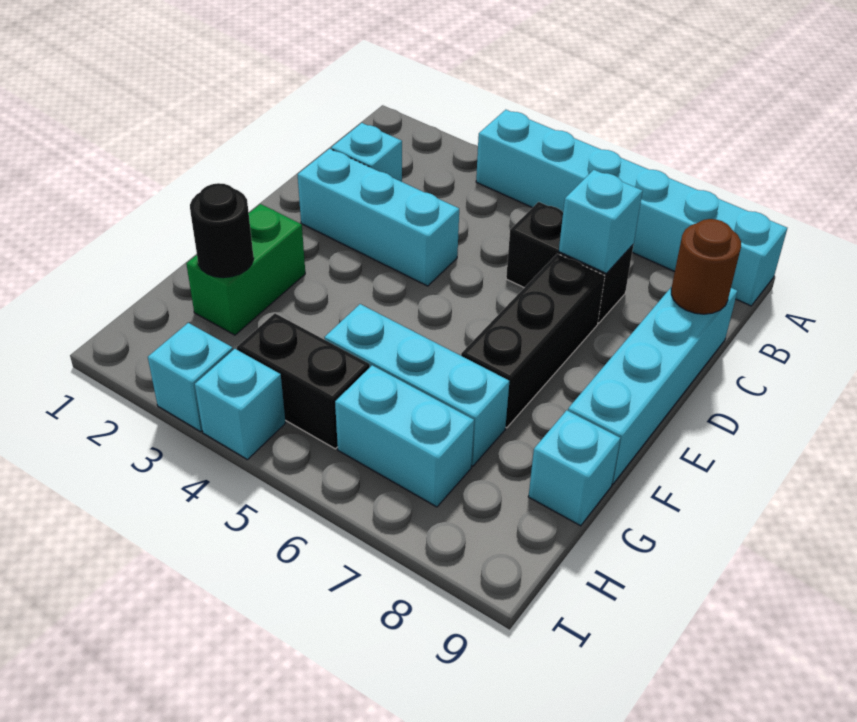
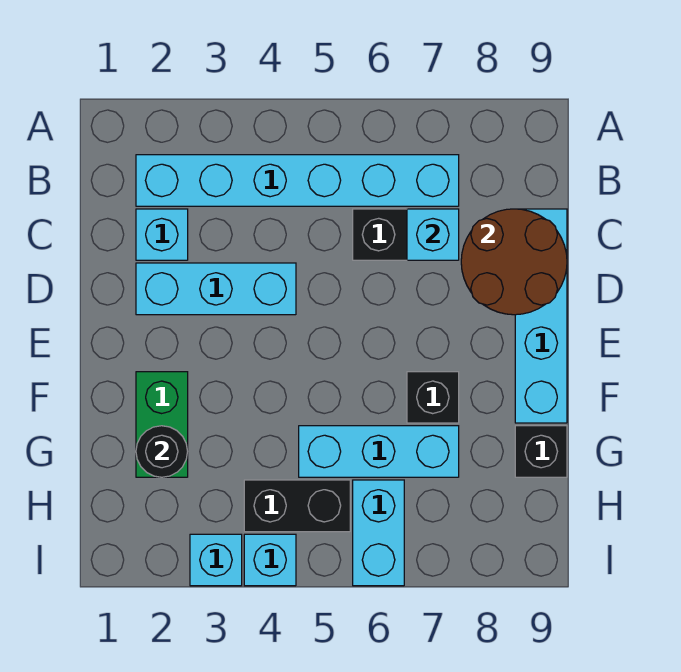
cyan brick A4:A9 level 1 -> cyan brick B2:B7 level 1
brown round brick C9 level 2 -> brown round brick C8:D9 level 2
black brick D7:F7 level 1 -> black brick F7 level 1
cyan brick G9 level 1 -> black brick G9 level 1
cyan brick H6:H7 level 1 -> cyan brick H6:I6 level 1

